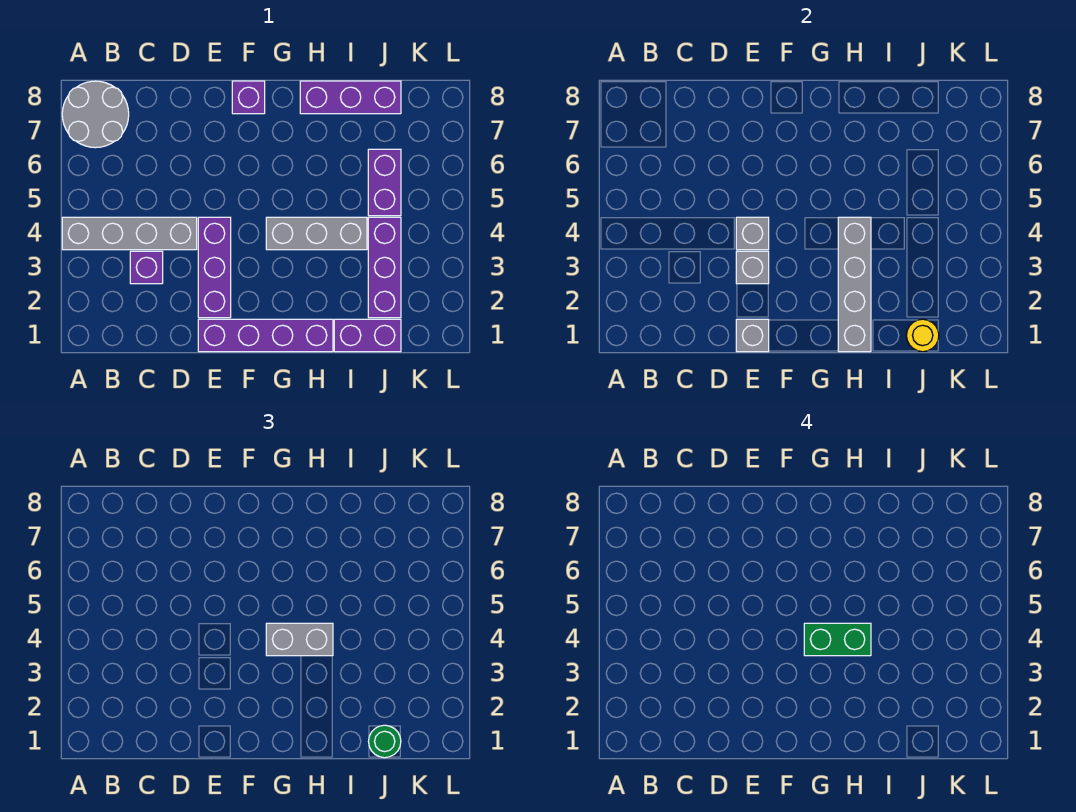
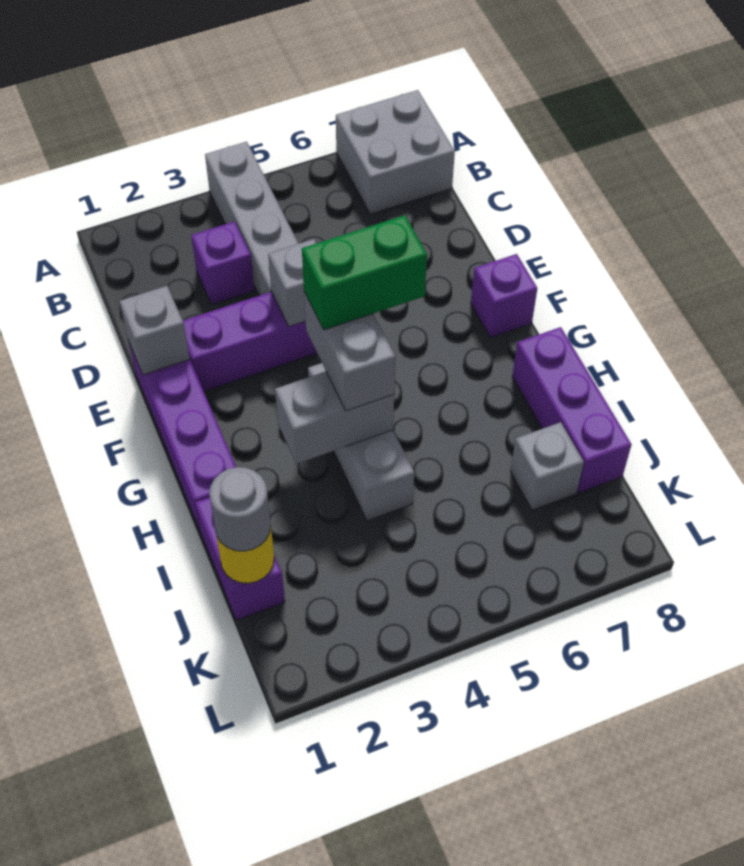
grey round brick A7:B8 level 1 -> grey brick A7:B8 level 1
grey brick E3 level 2 -> grey brick J7 level 1
green brick G4:H4 level 4 -> green brick G4:G5 level 4
grey brick H1:H4 level 2 -> grey brick H3:H4 level 2
green round brick J1 level 3 -> grey round brick J1 level 3
purple brick J2:J4 level 1 -> none
purple brick J5:J6 level 1 -> none

